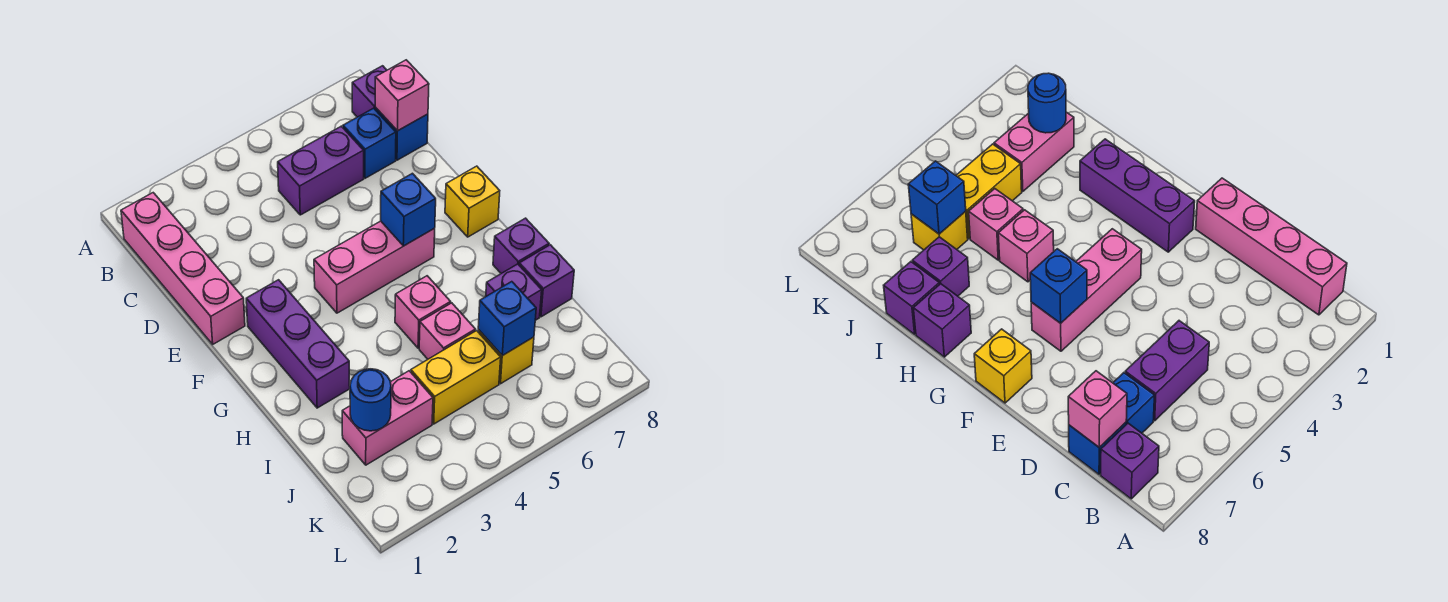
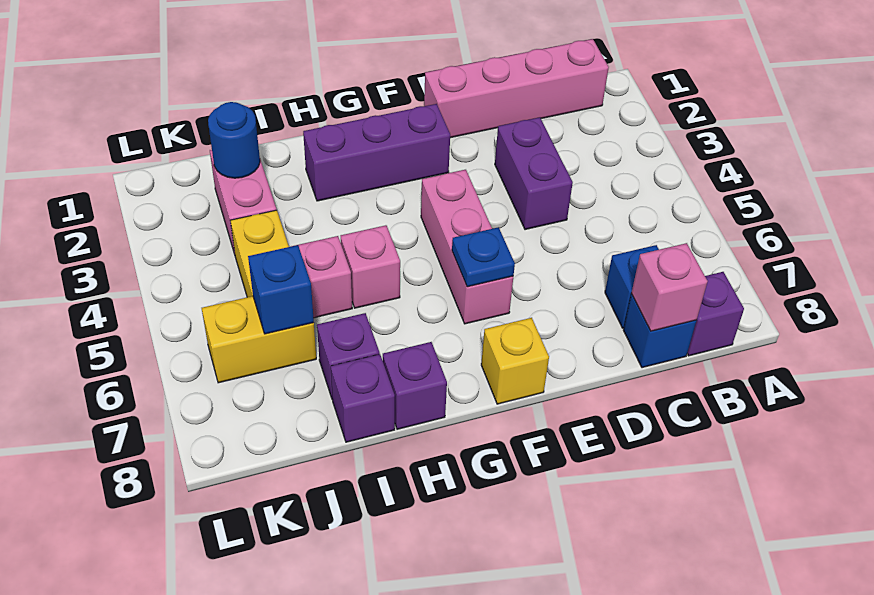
purple brick C5:C6 level 1 -> purple brick D3:D4 level 1
blue brick F6 level 2 -> blue plate F6 level 2
yellow brick J6 level 1 -> yellow brick J6:K6 level 1

